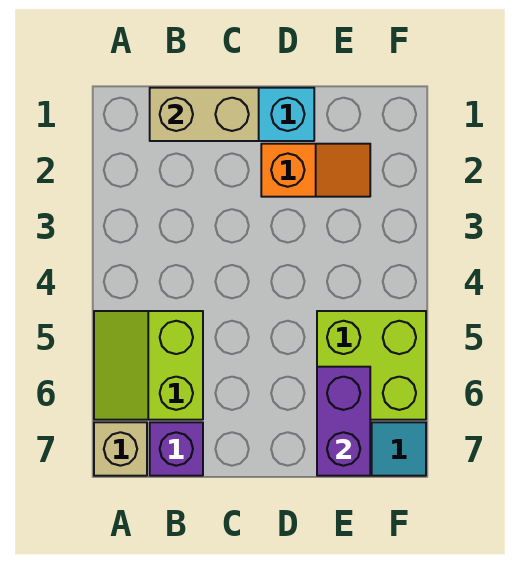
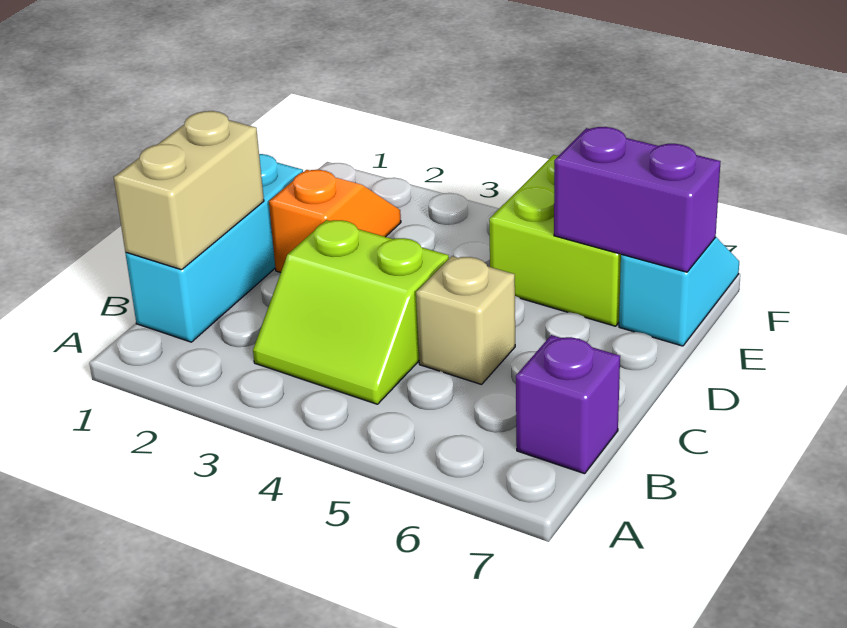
lime slope A5:B6 level 1 top B -> lime slope B3:C4 level 1 top C
tan brick A7 level 1 -> tan brick C5 level 1

